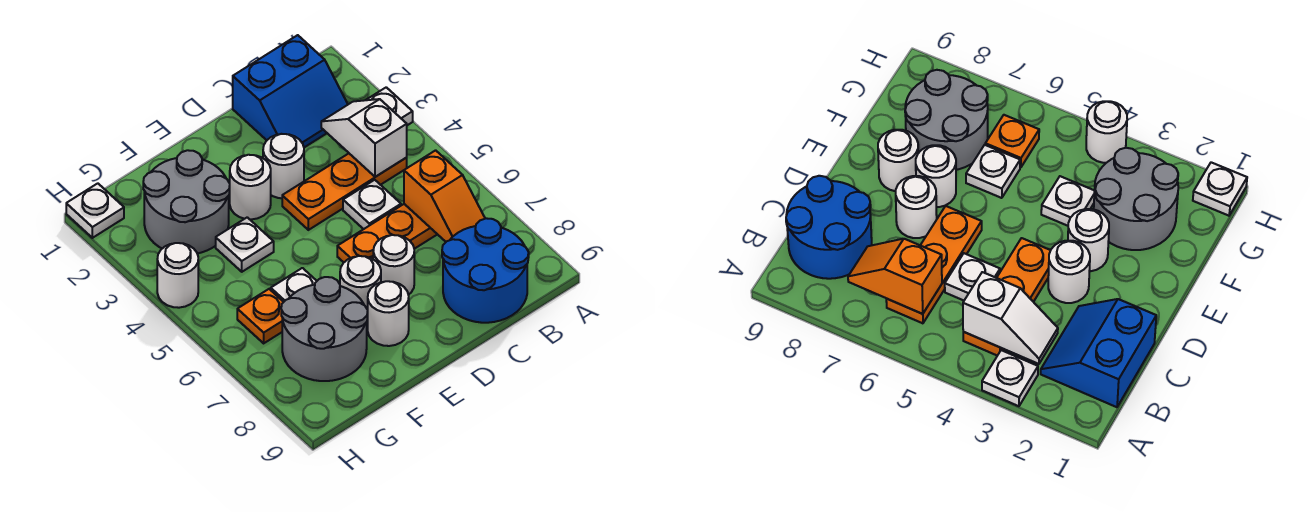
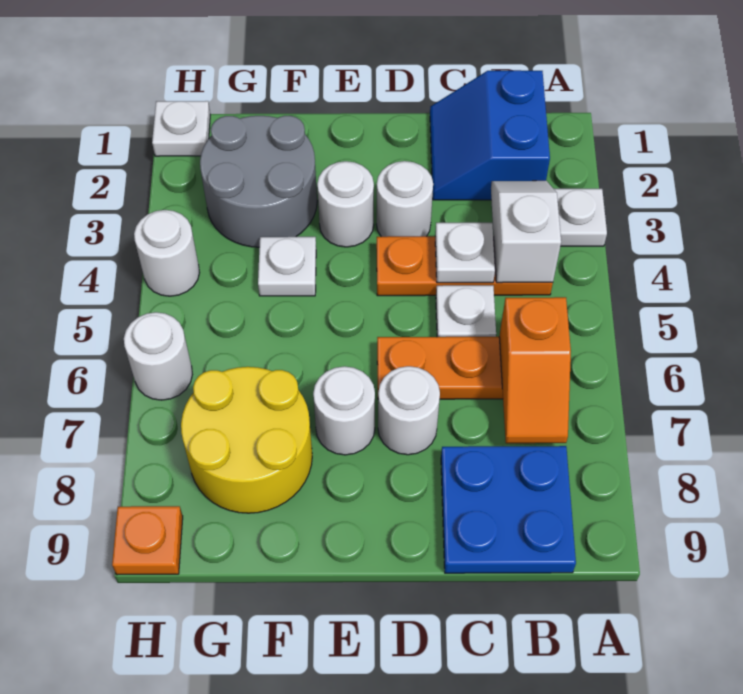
blue slope B1:C2 level 1 top 1 -> blue slope B1:C2 level 1 top B
blue round brick B8:C9 level 1 -> blue plate B8:C9 level 1
white round brick E8 level 1 -> white round brick H6 level 1
white plate F6 level 1 -> white plate C4 level 2
grey round brick F7:G8 level 1 -> yellow round brick F7:G8 level 1
orange plate G6 level 1 -> orange plate H9 level 1

